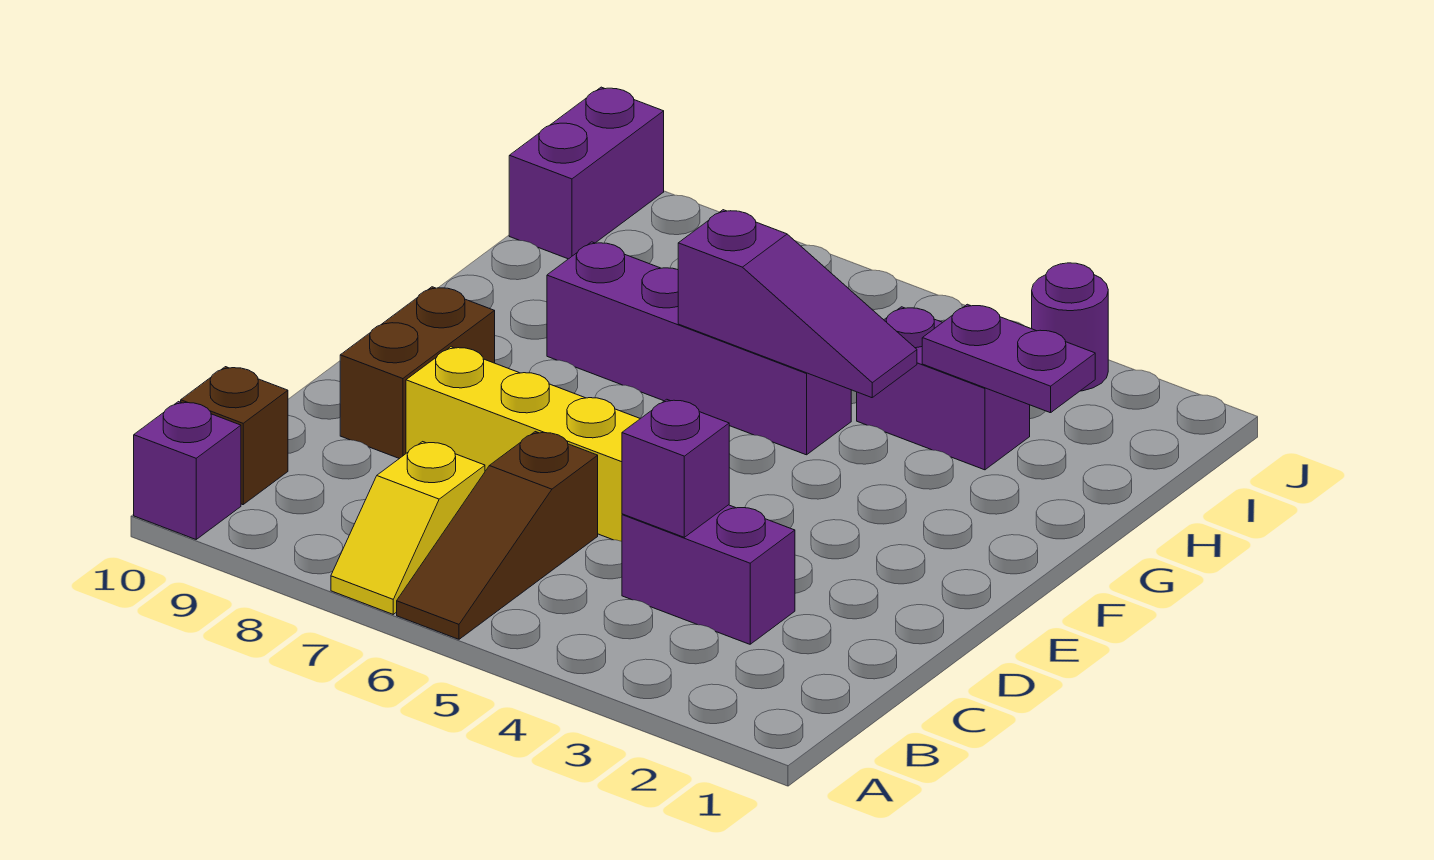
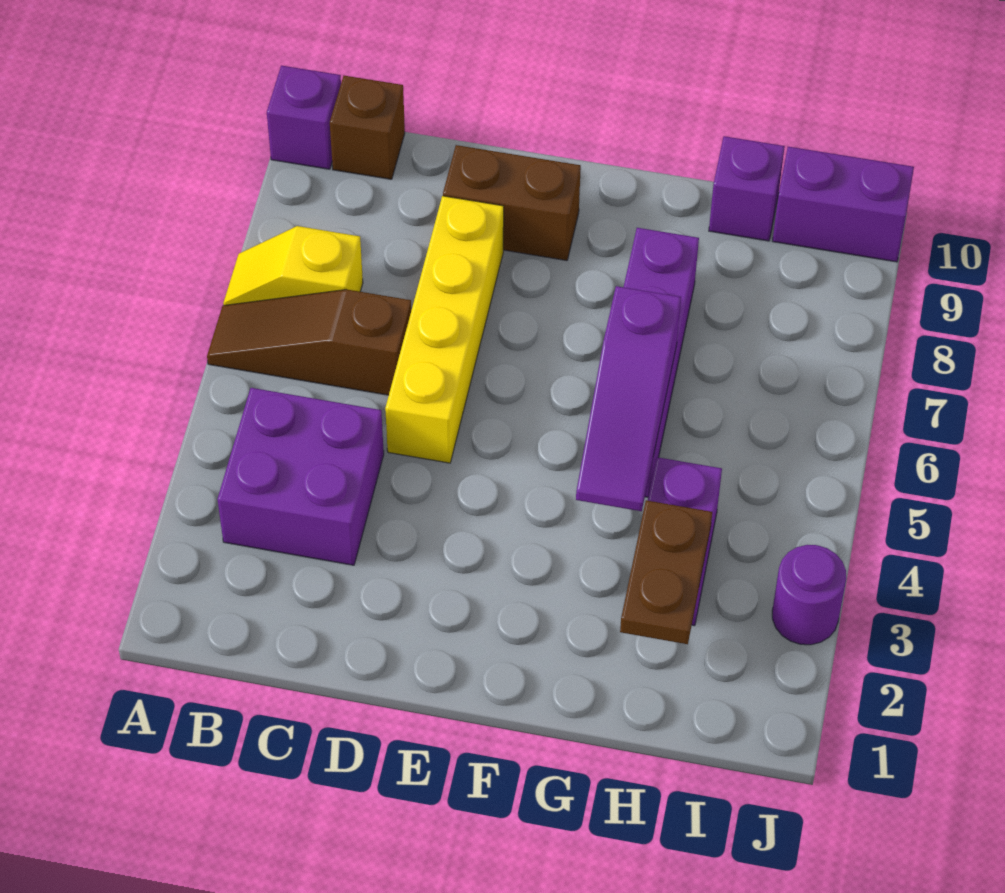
purple brick C3:C4 level 1 -> purple brick B3:C4 level 1
purple brick C4 level 2 -> purple brick H10 level 1
purple plate H2:H3 level 2 -> brown plate H2:H3 level 2

